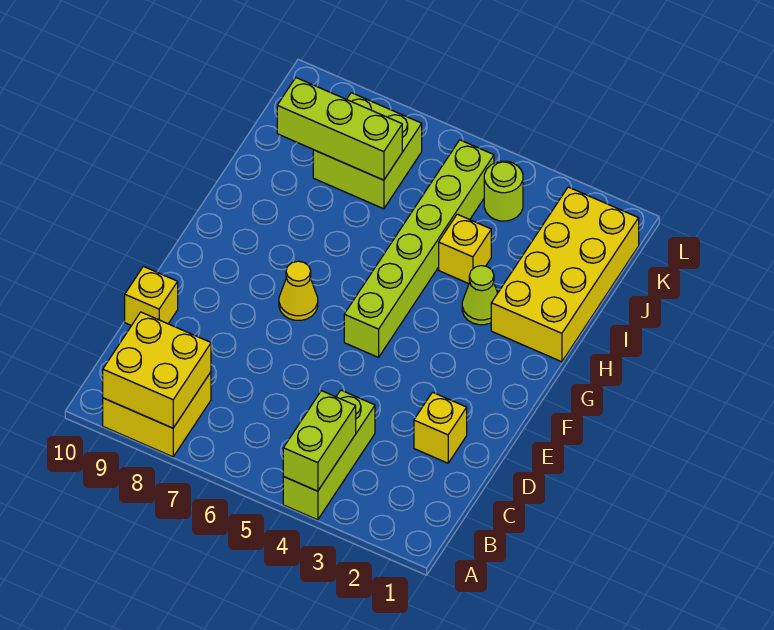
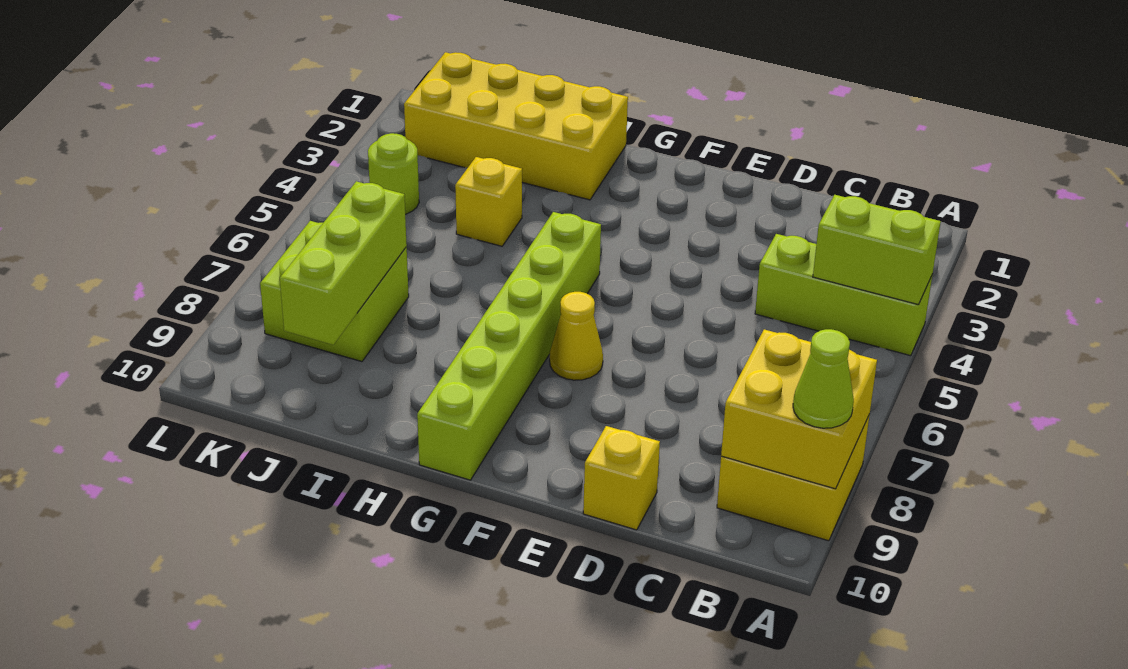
yellow brick D2 level 1 -> none
lime brick F5:K5 level 1 -> lime brick G5:G10 level 1
lime cone H3 level 1 -> lime cone A9 level 3

